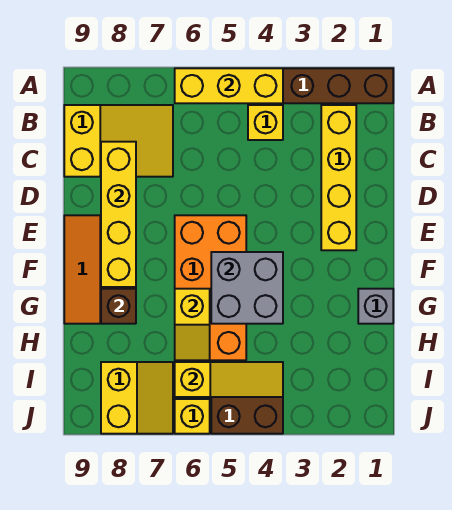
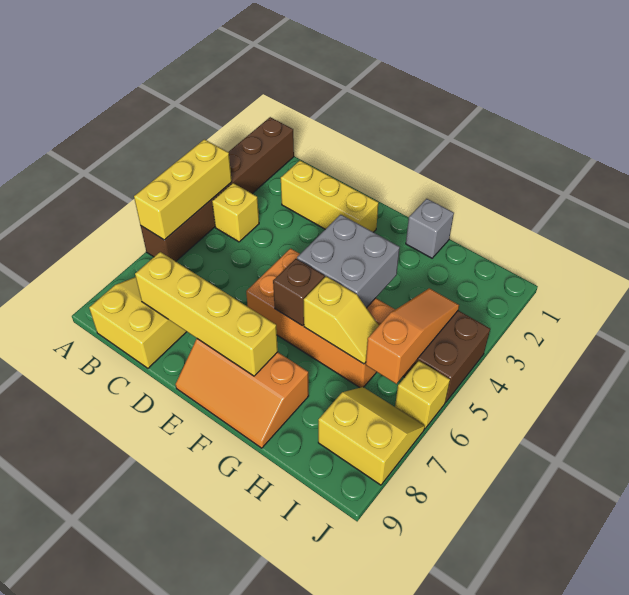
yellow brick B2:E2 level 1 -> yellow brick C2:E2 level 1
brown brick G8 level 2 -> brown brick F6 level 2
yellow slope I4:I6 level 2 top 6 -> orange slope I4:I6 level 2 top 6

